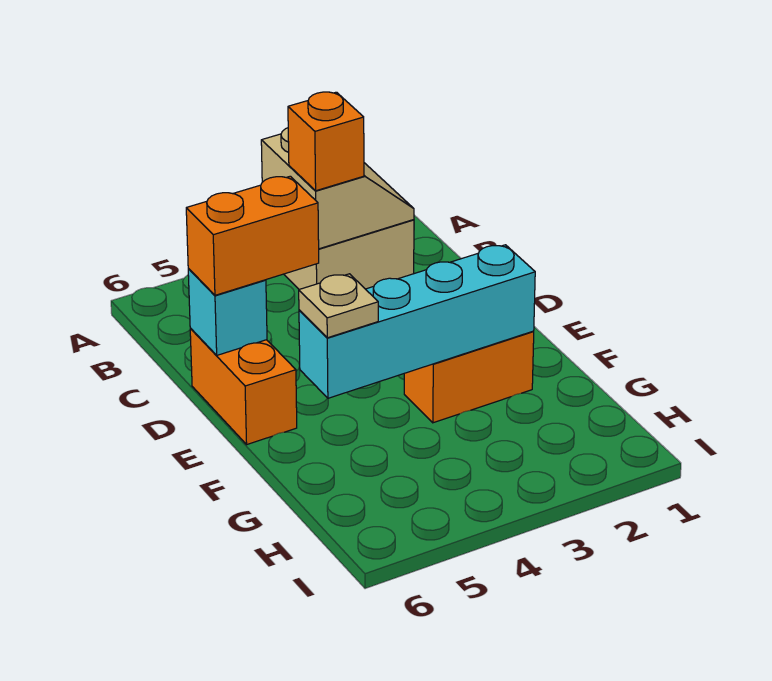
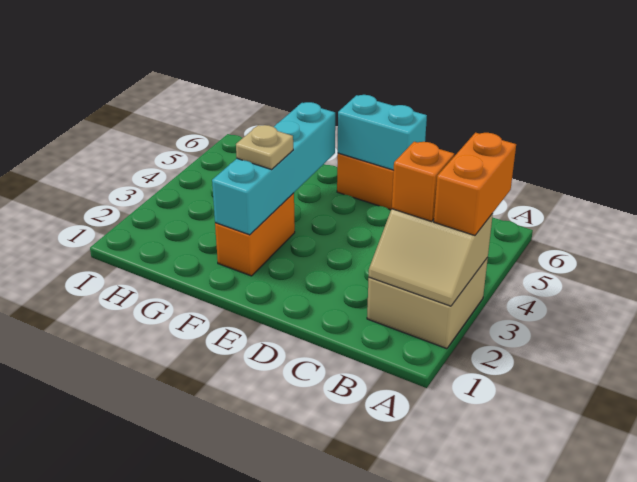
orange brick D5:D6 level 3 -> orange brick A3:A4 level 3
cyan brick D6 level 2 -> cyan brick D6:E6 level 2
tan plate F5 level 3 -> tan plate F3 level 3

